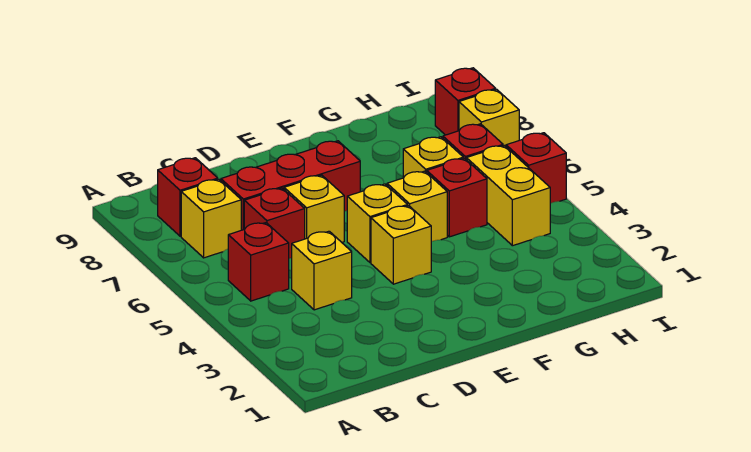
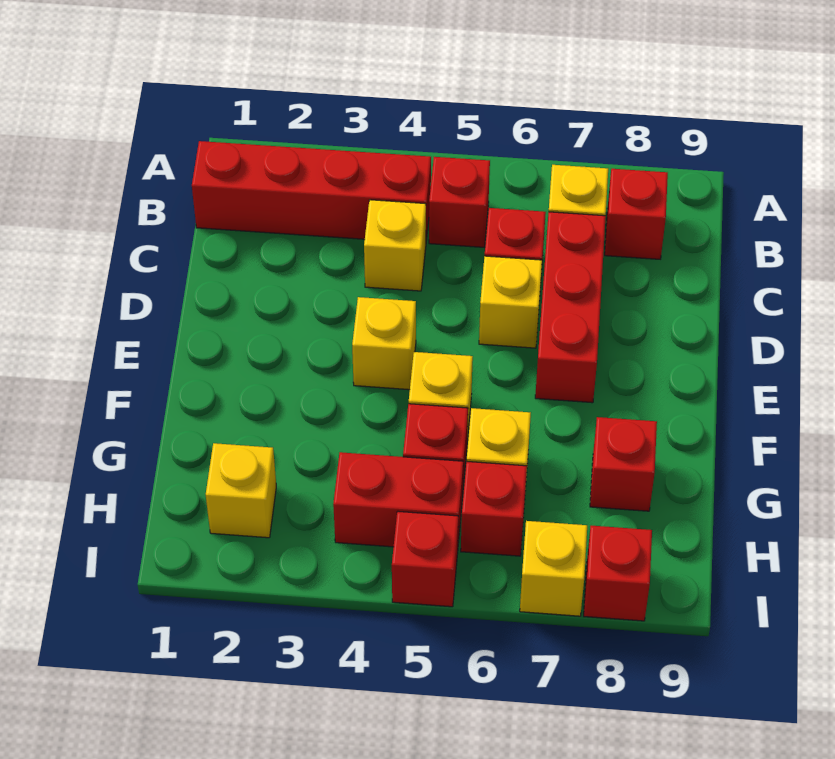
none -> red brick B1:B4 level 1
yellow brick E5 level 1 -> yellow brick H2 level 1
none -> red brick G8 level 1
yellow brick H4:H5 level 1 -> red brick H4:H5 level 1

